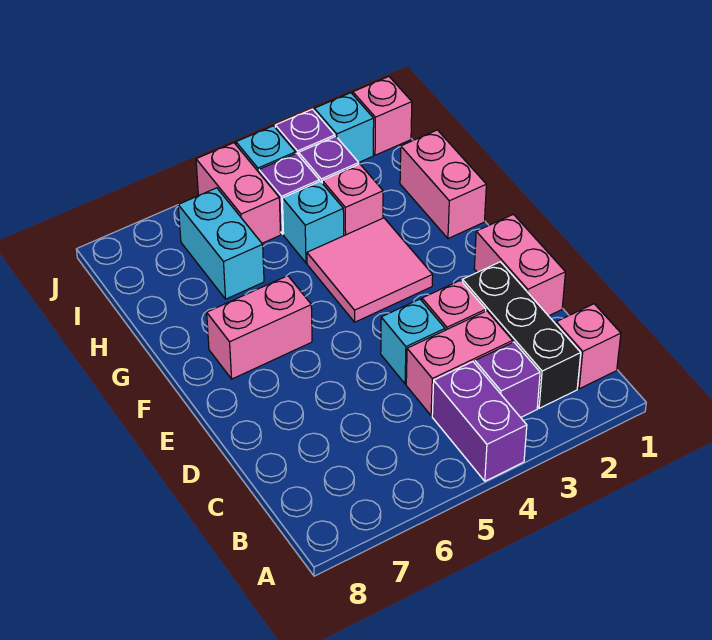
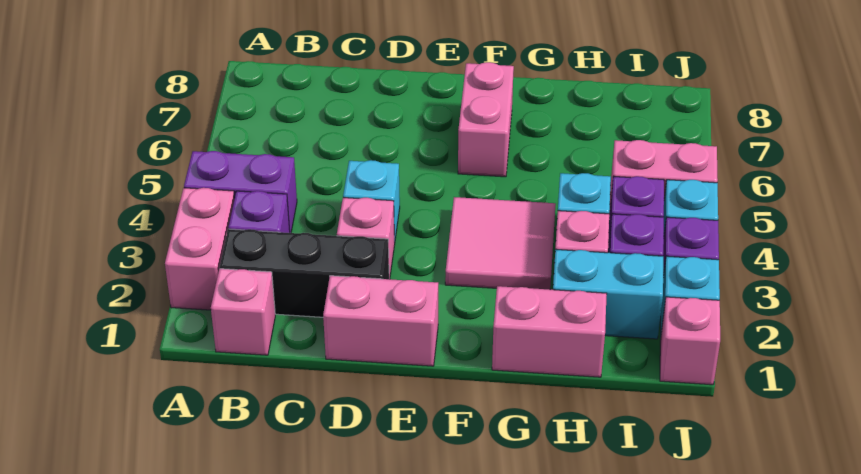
pink brick C3:C4 level 1 -> pink brick A2:A3 level 1
cyan brick H6:I6 level 1 -> cyan brick H2:I2 level 1

